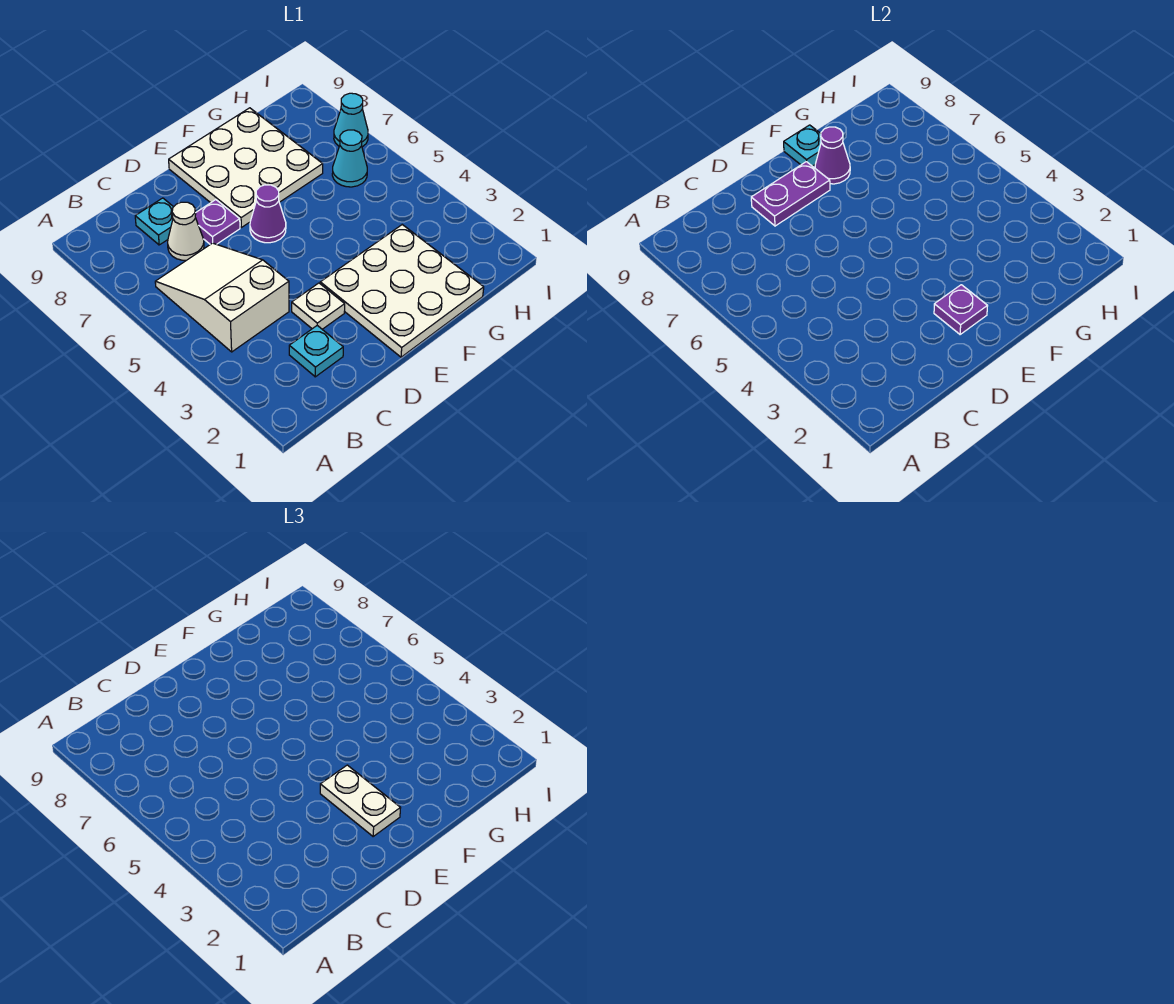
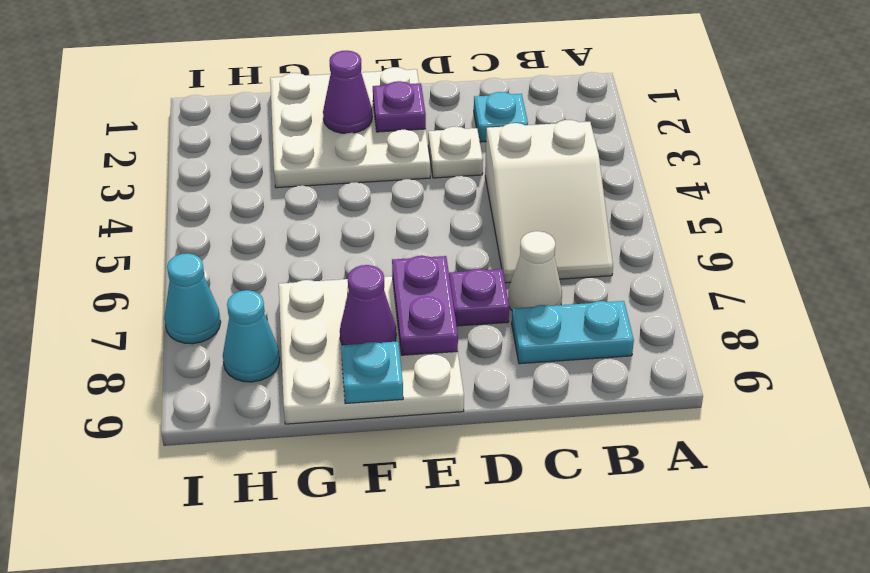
cyan plate C8 level 1 -> cyan plate B8:C8 level 1
purple plate D8:E8 level 2 -> purple plate E7:E8 level 2
white plate E2:E3 level 3 -> none
purple cone E6 level 1 -> purple cone F2 level 2
cyan cone H6 level 1 -> cyan cone H8 level 1

